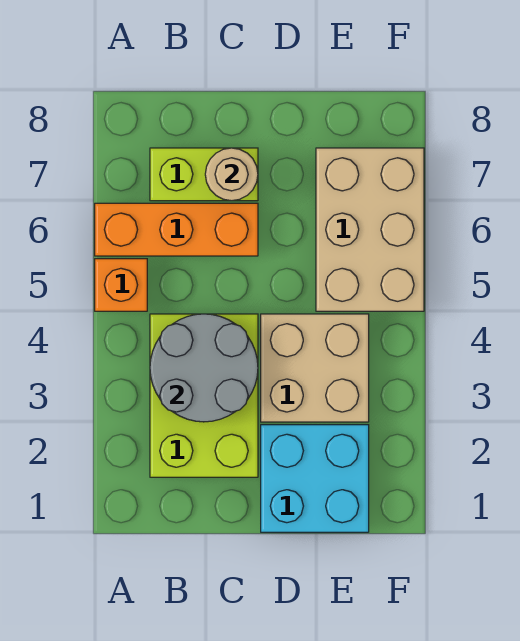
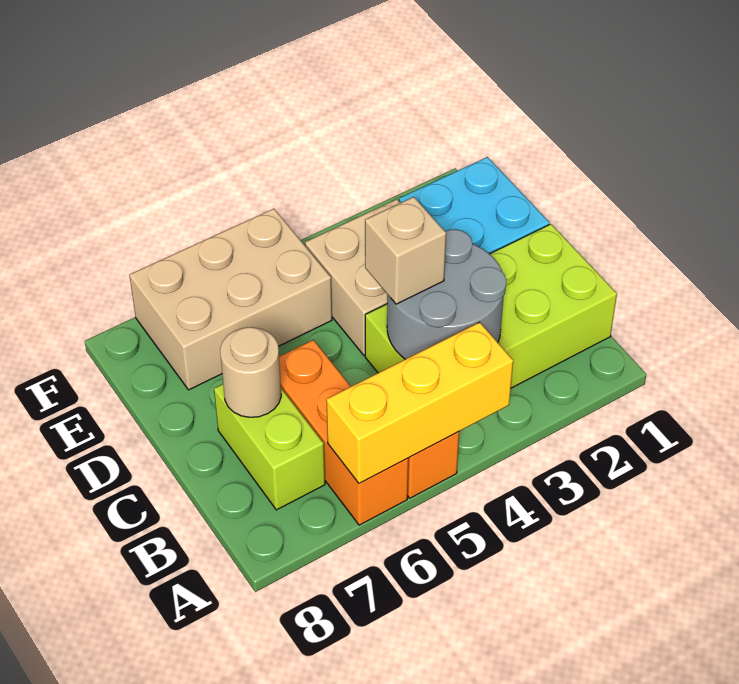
none -> yellow brick A4:A6 level 2
lime brick B2:C4 level 1 -> lime brick B1:C4 level 1
none -> tan brick C4 level 3

